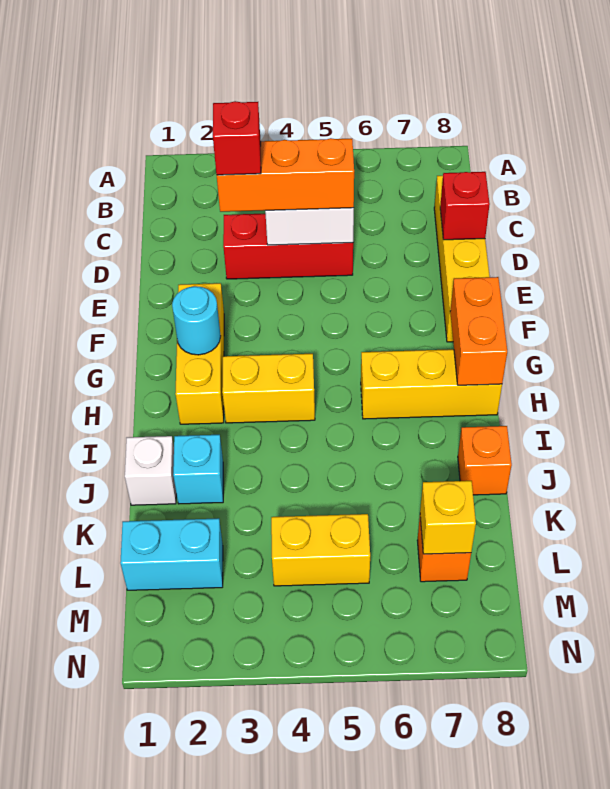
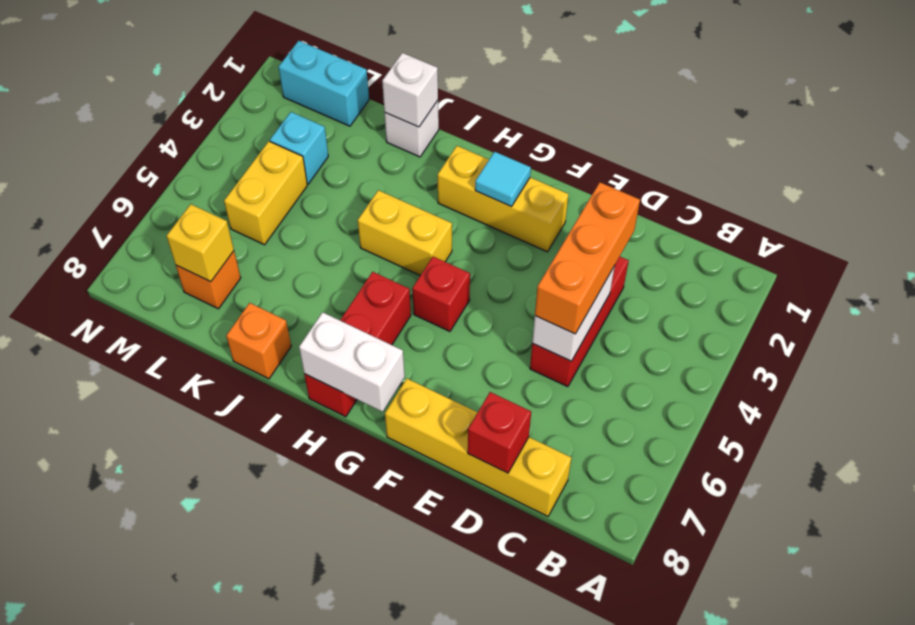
red brick D3 level 4 -> red brick G5 level 1
cyan round brick G2 level 2 -> cyan tile G2 level 2
orange brick G8:H8 level 2 -> white brick G8:H8 level 2
yellow brick H3:H4 level 1 -> yellow brick H4:I4 level 1
yellow brick H6:H8 level 1 -> red brick H6:H8 level 1
none -> white brick J1 level 2
cyan brick J2 level 1 -> cyan brick L3 level 1
cyan brick L1:L2 level 1 -> cyan brick L1:M1 level 1

